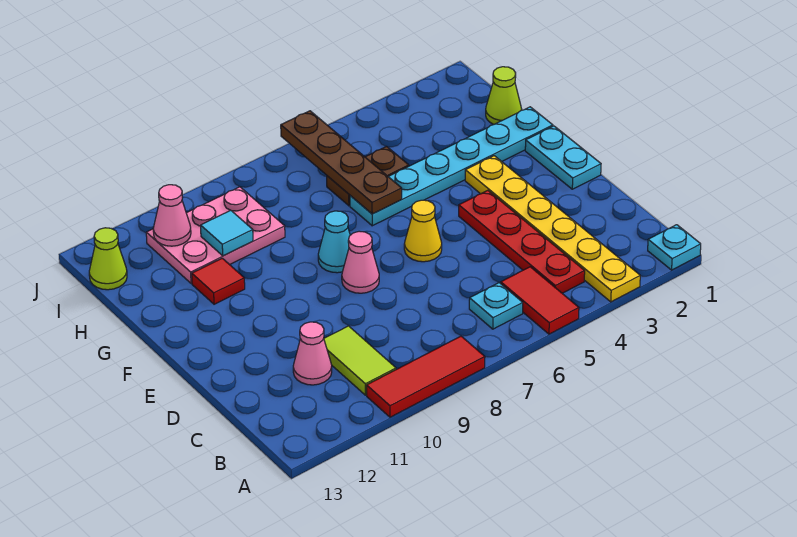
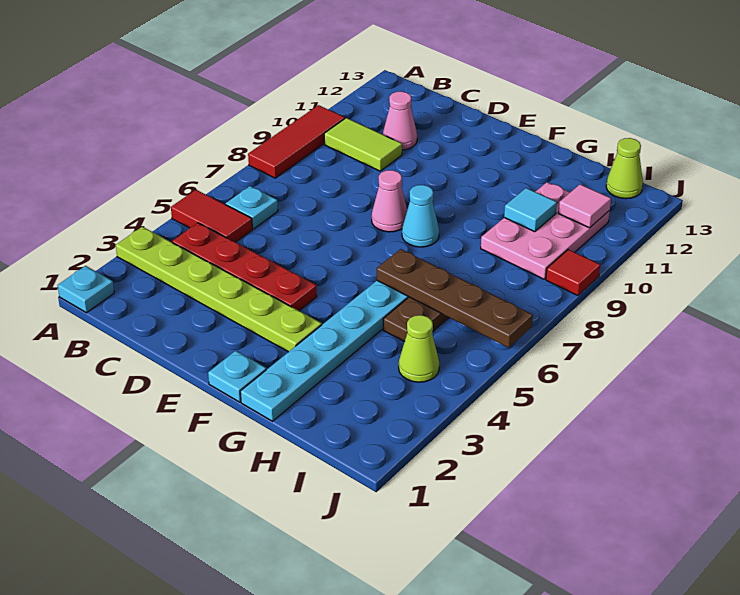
yellow plate A3:F3 level 1 -> lime plate A3:F3 level 1
cyan plate E1:F1 level 1 -> cyan plate F1 level 1
yellow cone E6 level 1 -> none
red tile G11 level 1 -> red tile J9 level 1
lime cone H1 level 1 -> lime cone I4 level 1
pink cone I11 level 2 -> pink tile I11 level 2

